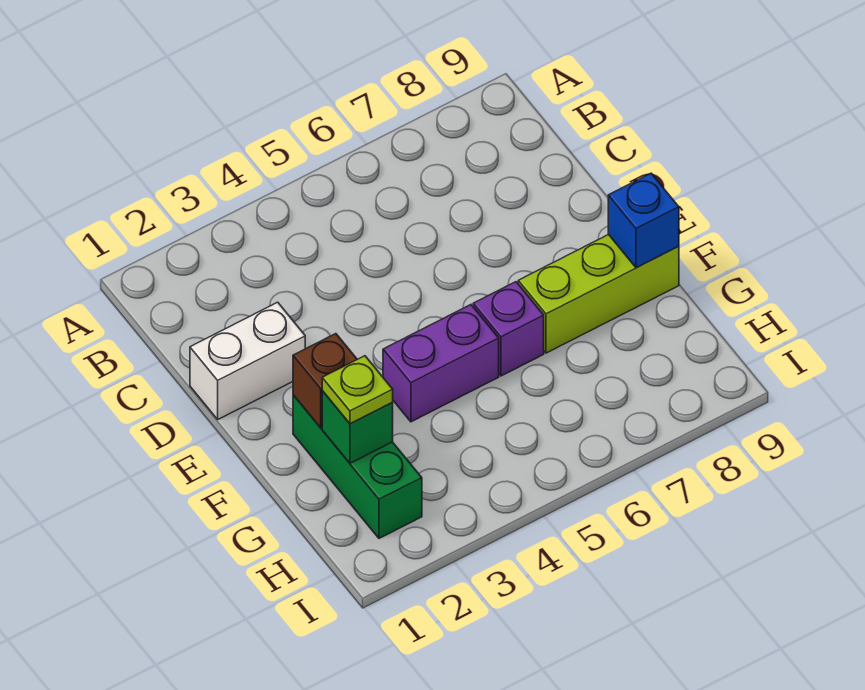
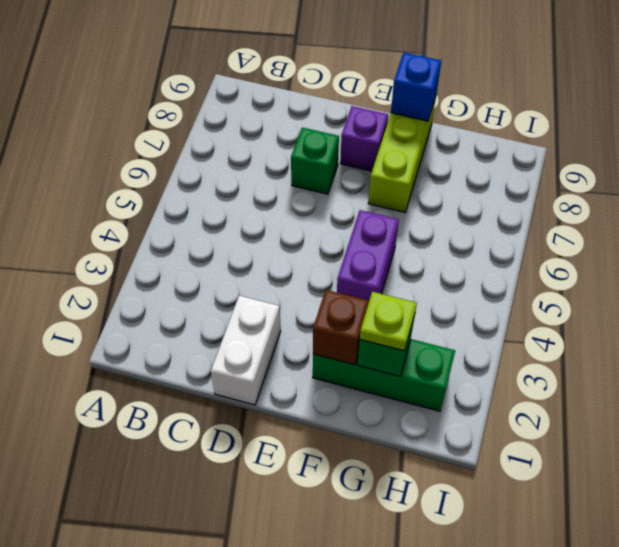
none -> green brick D7 level 1
purple brick F6 level 1 -> purple brick E8 level 1

